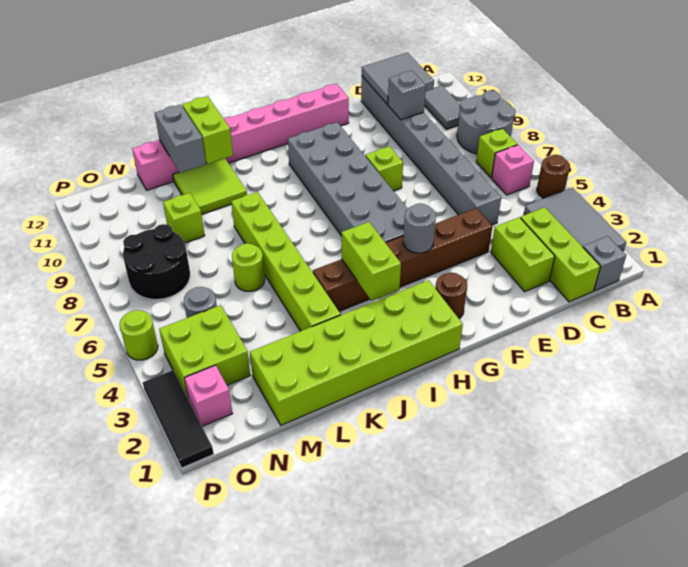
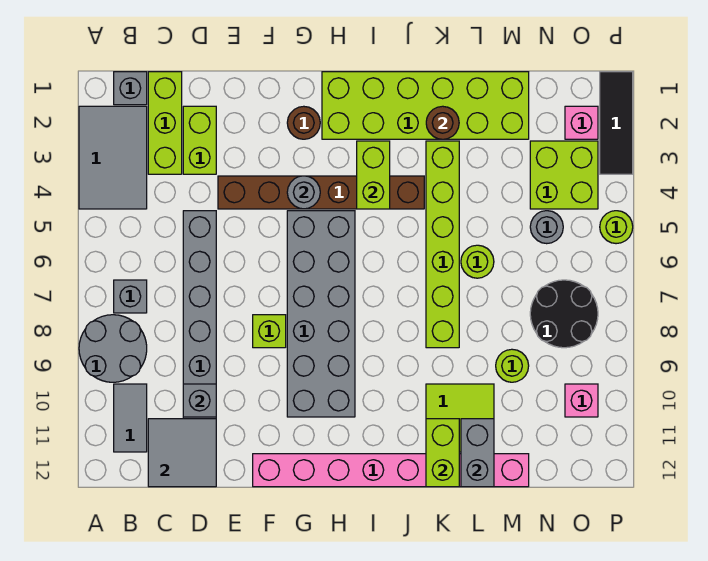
brown round brick A5 level 1 -> brown round brick K2 level 2
pink brick B6 level 1 -> pink brick O10 level 1
lime brick B7 level 1 -> grey brick B7 level 1
lime brick M9 level 1 -> lime round brick M9 level 1

